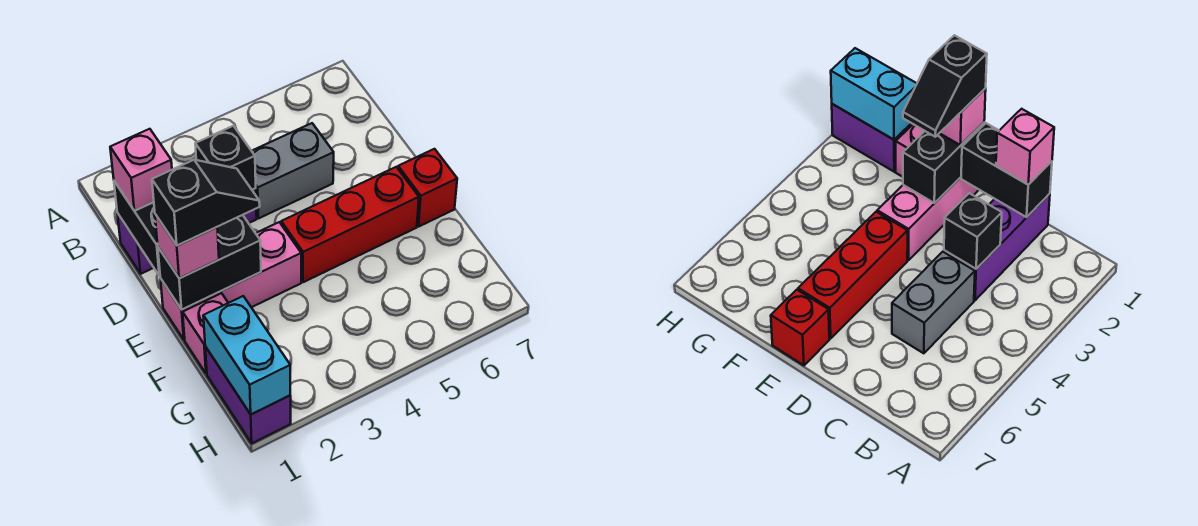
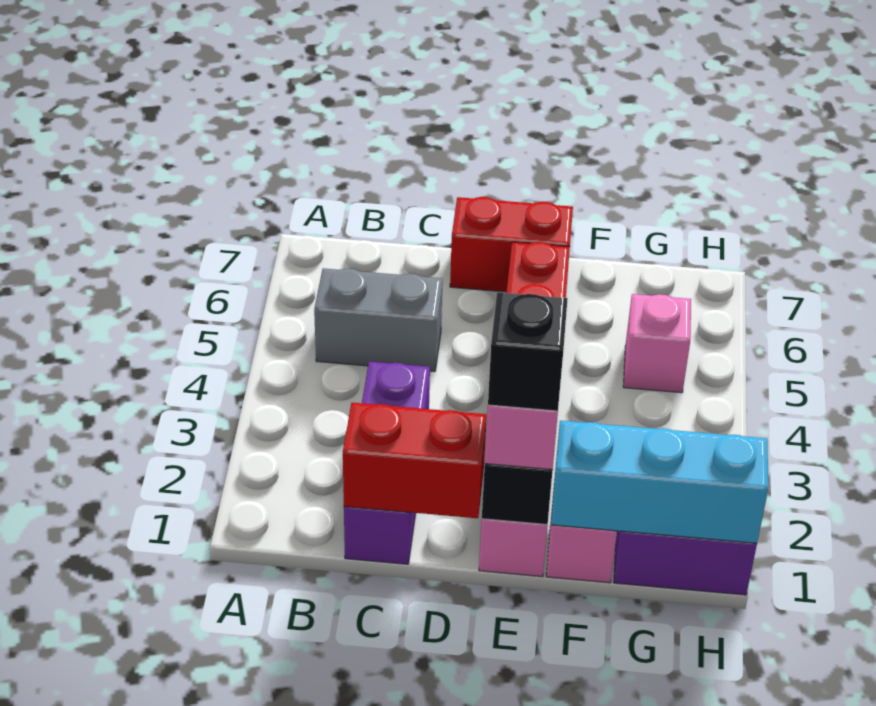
black brick C1:D1 level 2 -> red brick C1:D1 level 2
pink brick C1 level 3 -> pink brick G5 level 1
black brick C3 level 2 -> none
grey brick C4:C5 level 1 -> grey brick B5:C5 level 1
red brick E7 level 1 -> red brick D7:E7 level 1
cyan brick G1:H1 level 2 -> cyan brick F1:H1 level 2

